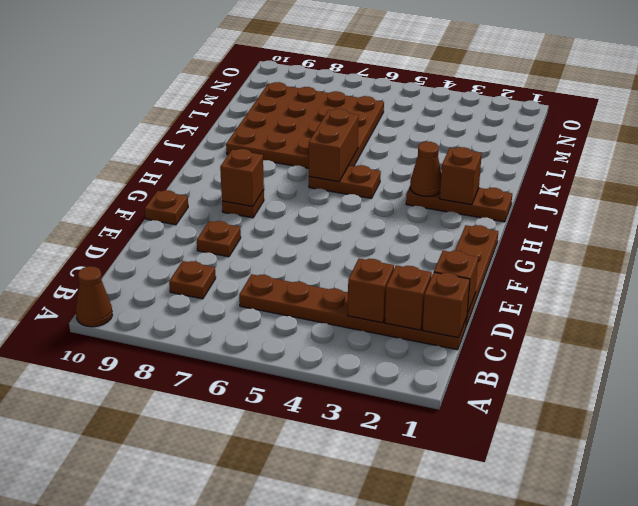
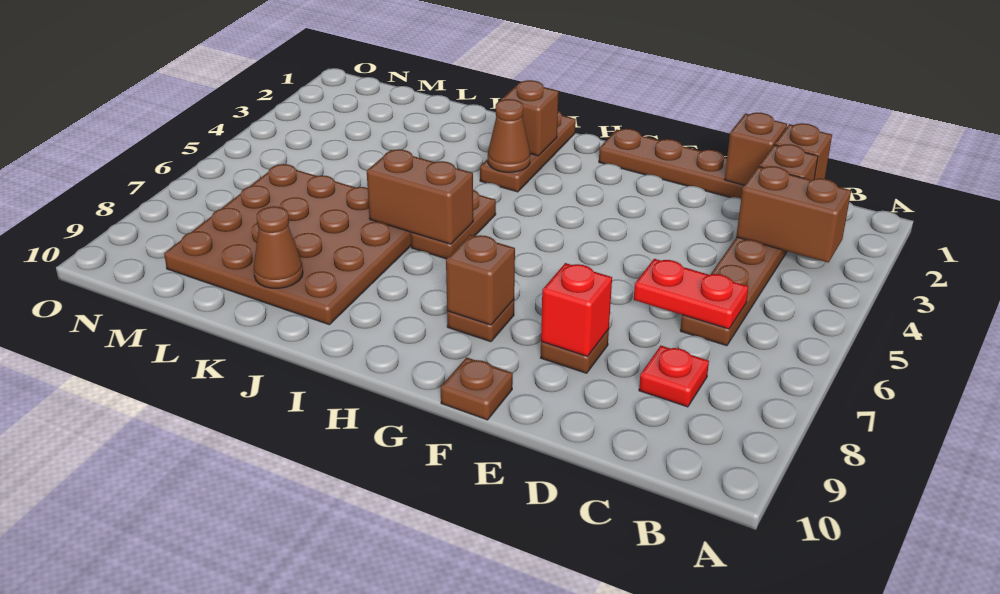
brown cone A10 level 1 -> brown cone K9 level 2
brown brick C3 level 2 -> brown brick B3:C3 level 2
none -> red plate C6:D6 level 2
brown plate C8 level 1 -> red plate C8 level 1
none -> red brick E8 level 2

